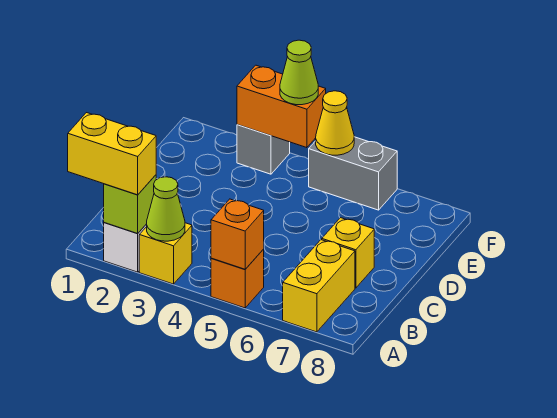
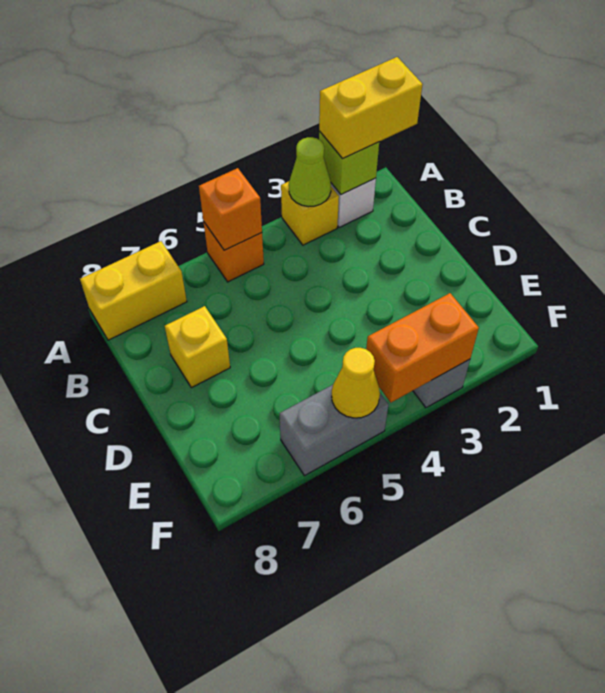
yellow brick A7:B7 level 1 -> yellow brick A7:A8 level 1
lime cone F4 level 3 -> none

